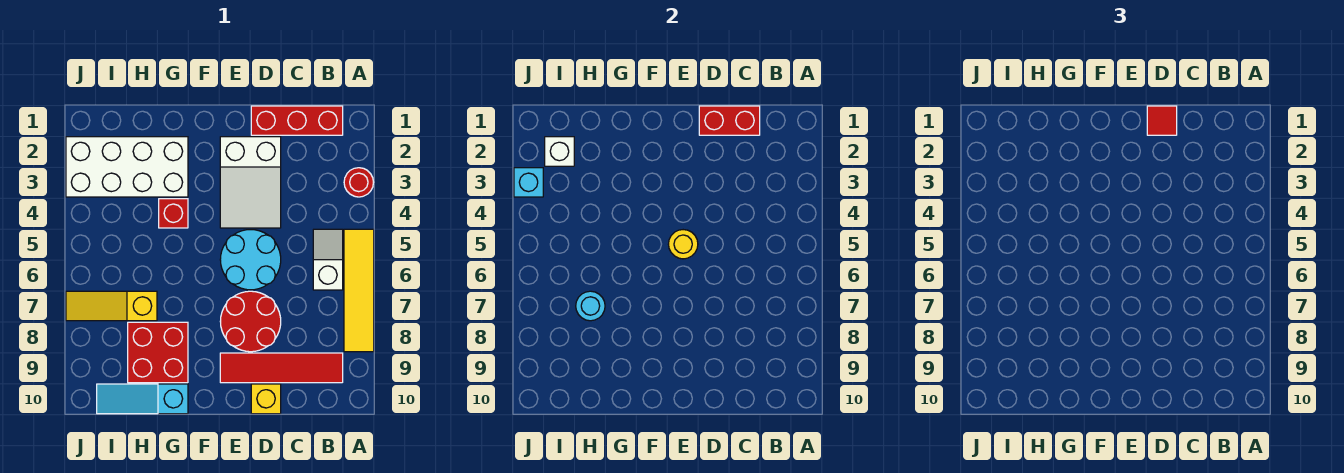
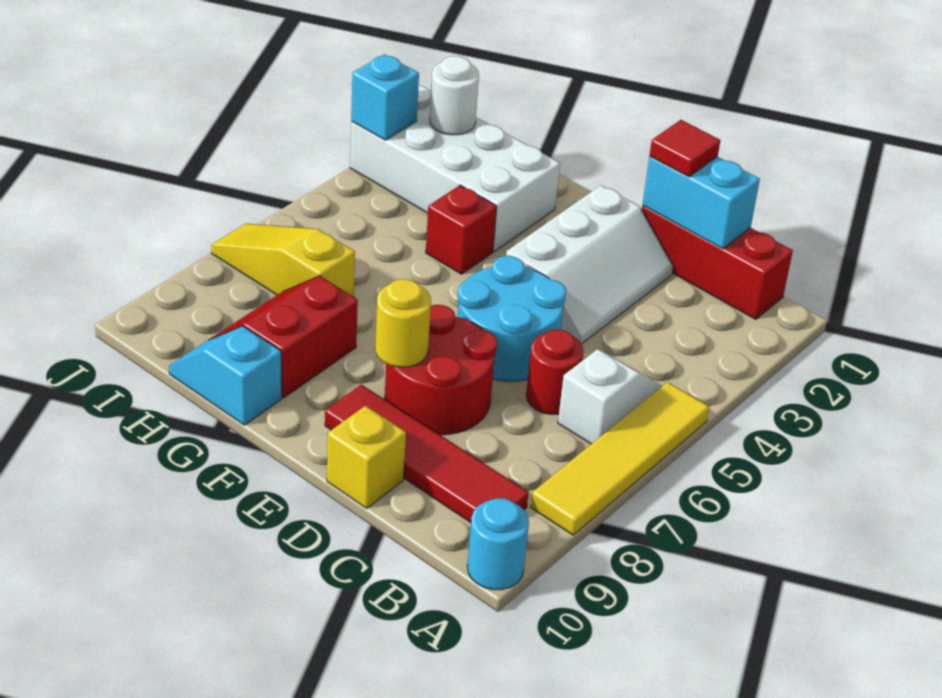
red round brick A3 level 1 -> red round brick C6 level 1
red brick C1:D1 level 2 -> cyan brick C1:D1 level 2
white slope D2:E4 level 1 top 2 -> white slope D2:E4 level 1 top E
yellow round brick E5 level 2 -> yellow round brick E8 level 2
red brick G8:H9 level 1 -> red slope G8:H9 level 1 top G
cyan slope G10:I10 level 1 top G -> cyan slope G10:H10 level 1 top G
cyan round brick H7 level 2 -> cyan round brick A10 level 1
white brick I2 level 2 -> white round brick I2 level 2

